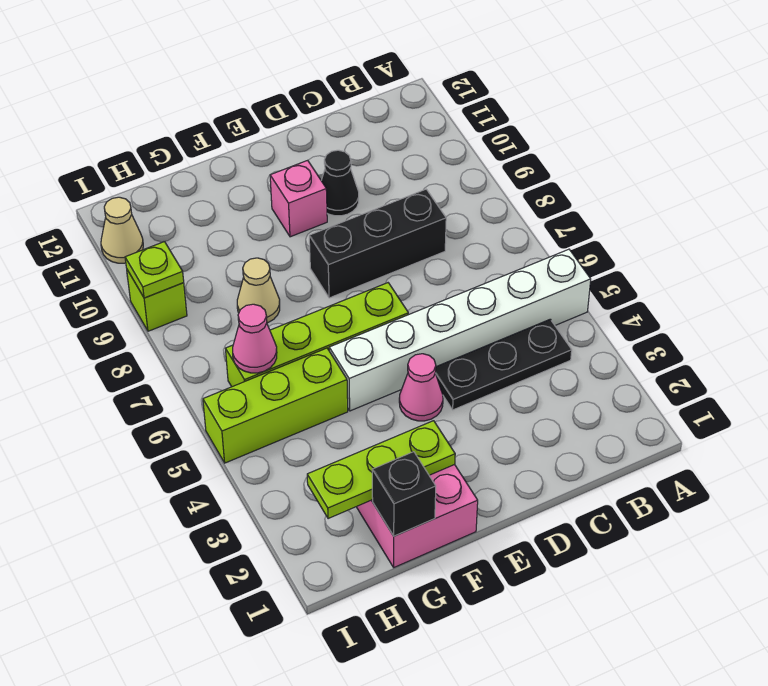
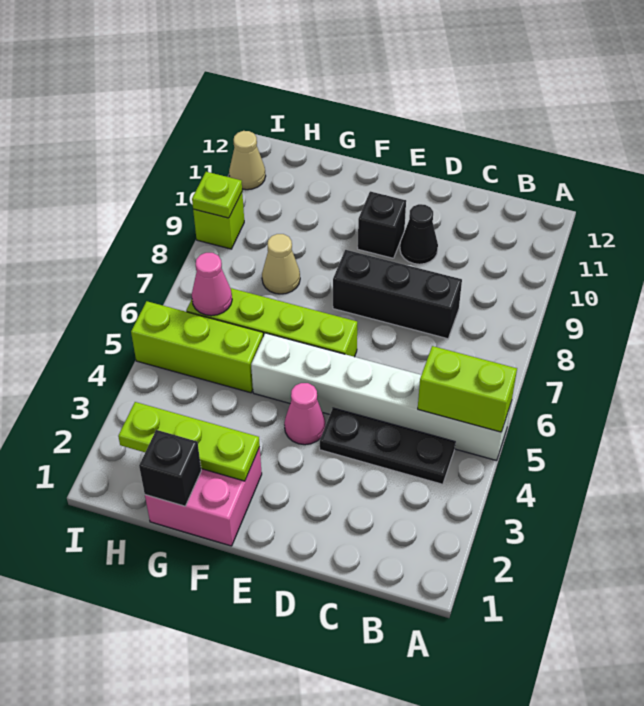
none -> lime brick A5:B5 level 2
pink brick E10 level 1 -> black brick E10 level 1

